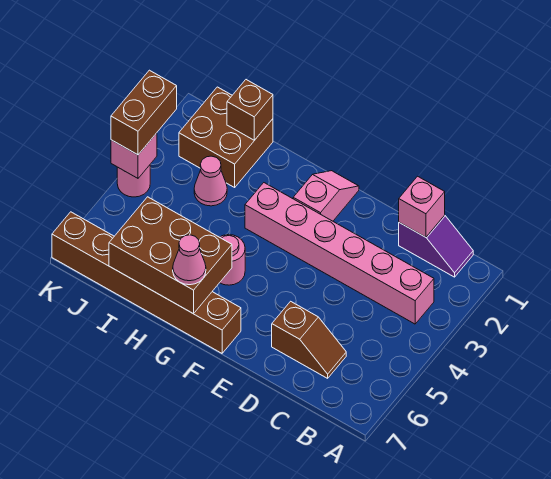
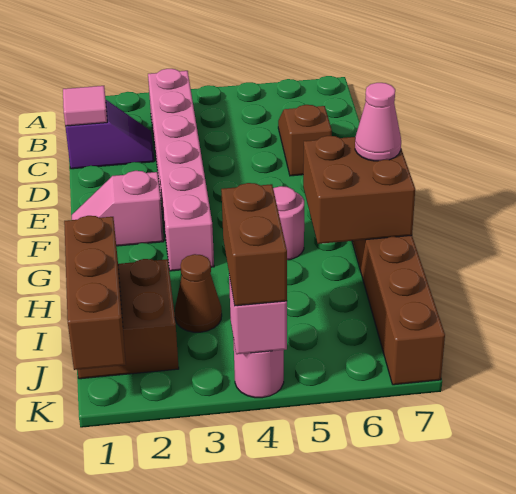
purple slope B1:C1 level 1 top C -> purple slope C1:C2 level 1 top 1
pink brick C1 level 2 -> pink tile C1 level 2
brown brick G6:I7 level 2 -> brown brick G6:H7 level 2
brown brick I1 level 2 -> brown brick I1:K1 level 2
pink cone I3 level 1 -> brown cone I3 level 1
brown brick K3:K4 level 3 -> brown brick J4:K4 level 3

